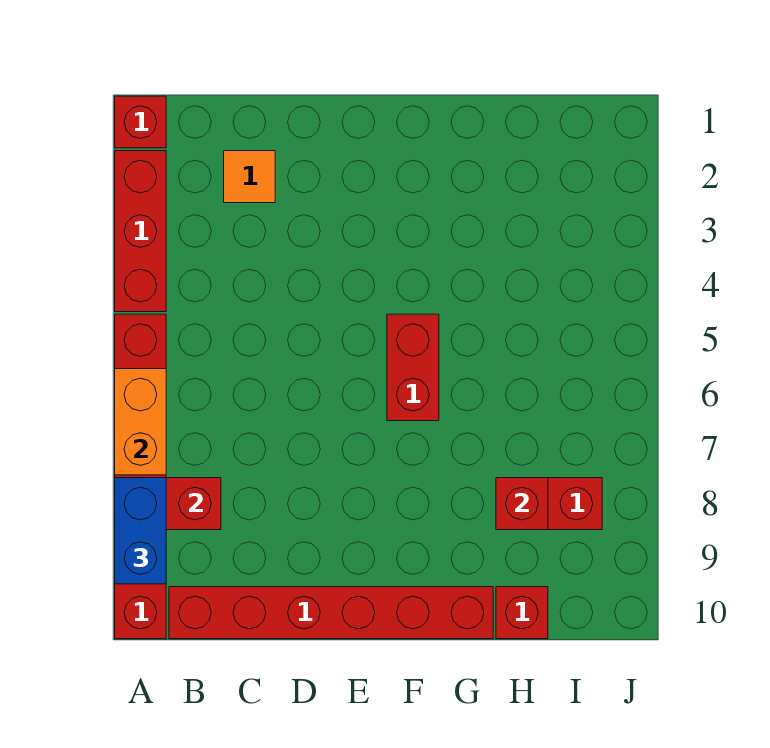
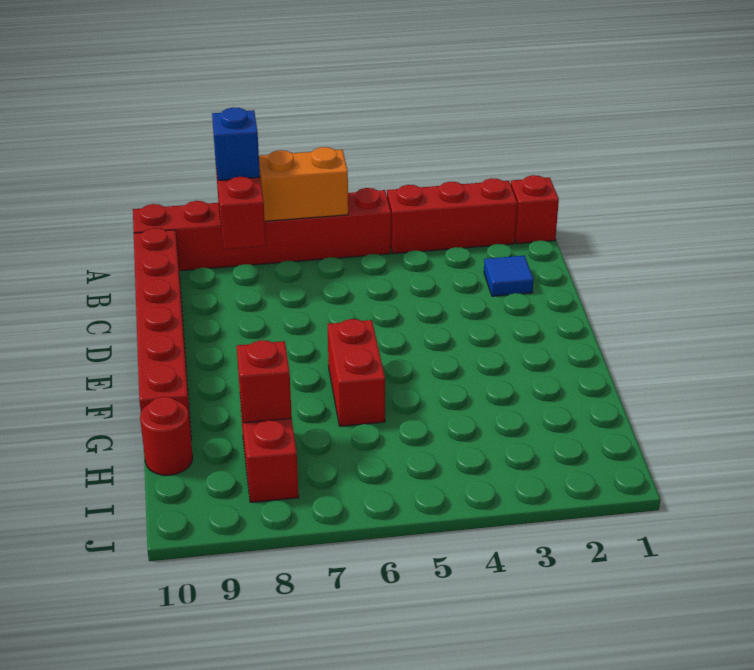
blue brick A8:A9 level 3 -> blue brick A8 level 3
orange tile C2 level 1 -> blue tile C2 level 1
red brick F5:F6 level 1 -> red brick F6:G6 level 1
red brick H10 level 1 -> red round brick H10 level 1

